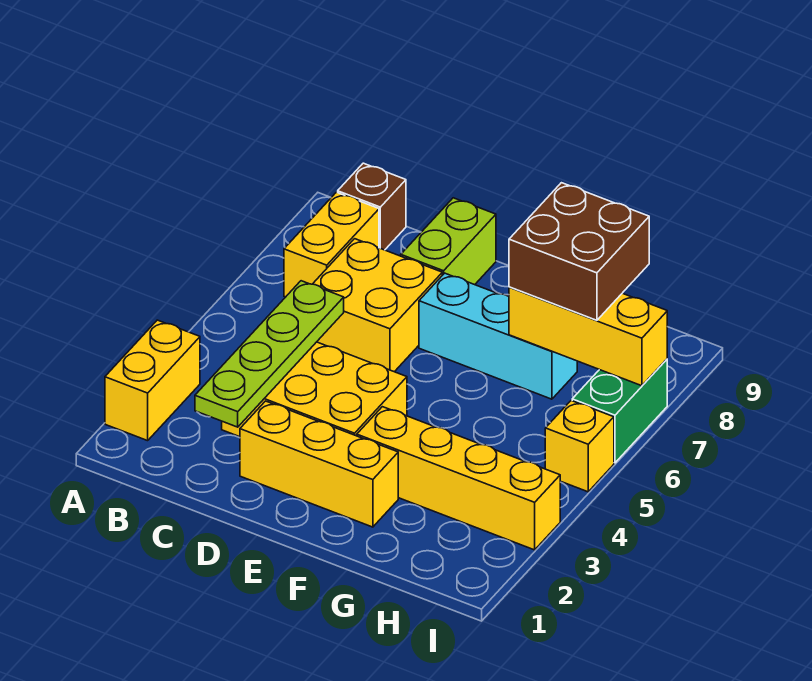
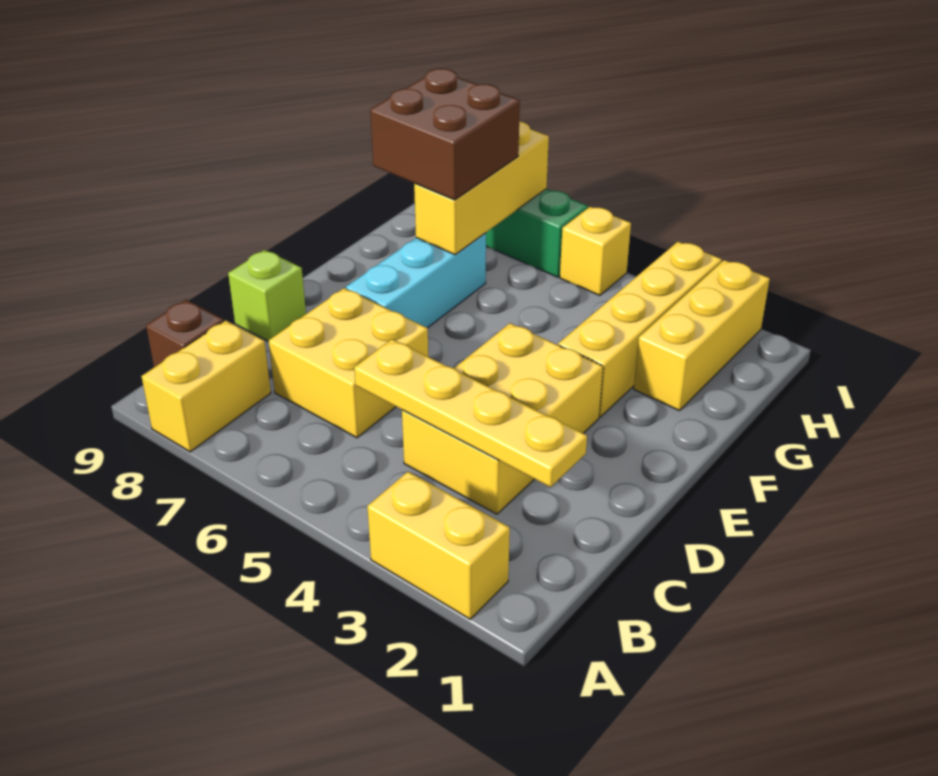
yellow brick B7:B8 level 1 -> yellow brick A8:B8 level 1
lime plate C2:C5 level 2 -> yellow plate C2:C5 level 2
yellow brick D2:F2 level 1 -> yellow brick G2:I2 level 1
lime brick D8:D9 level 1 -> lime brick D9 level 1

